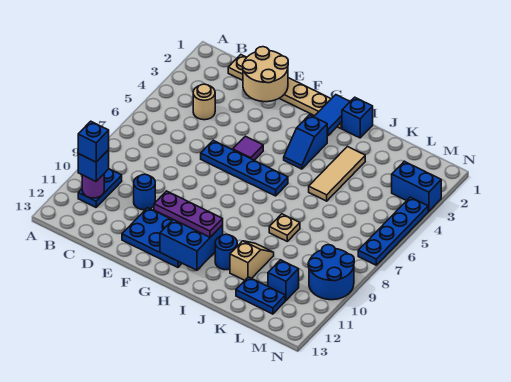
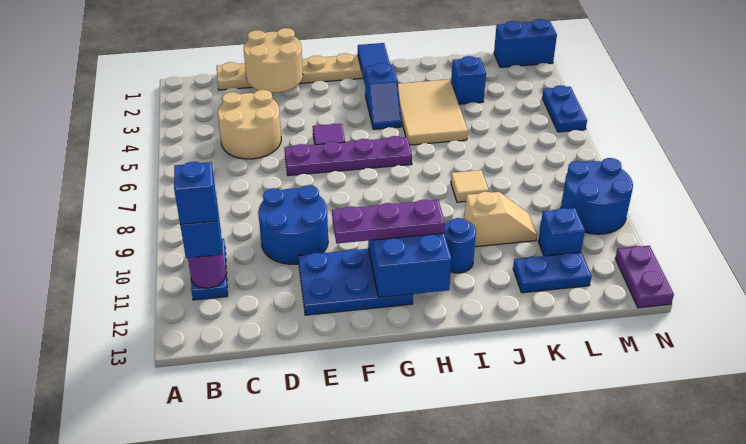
tan round brick C4 level 1 -> tan round brick C4:D5 level 1
blue round brick D10 level 1 -> blue round brick D9:E10 level 1
blue plate E6:H6 level 1 -> purple plate E6:H6 level 1
blue brick I1 level 1 -> blue brick K3 level 1
tan tile J3:J5 level 1 -> tan tile I3:J5 level 1
tan plate J8 level 1 -> tan tile J8 level 1
tan slope J10:J11 level 1 top 11 -> tan slope J10:K10 level 1 top J
blue brick M3:N3 level 1 -> blue brick M1:N1 level 1
blue plate N4:N7 level 1 -> blue plate N4:N5 level 1
none -> purple plate N12:N13 level 1

